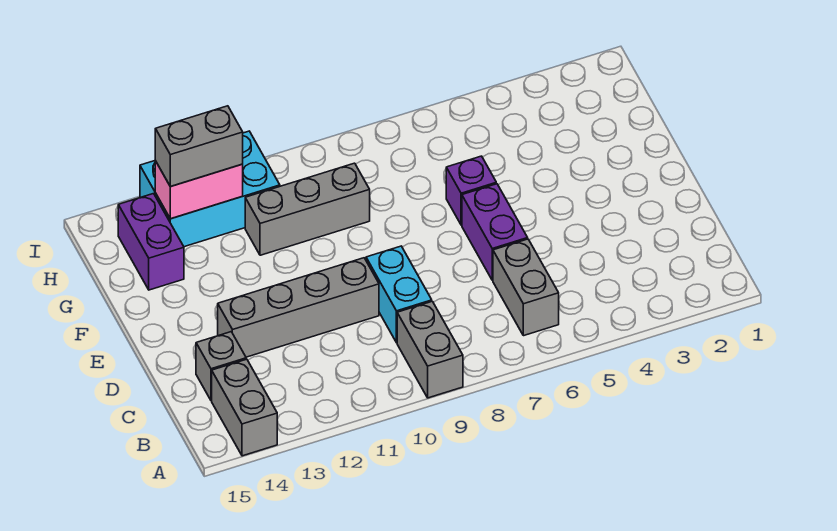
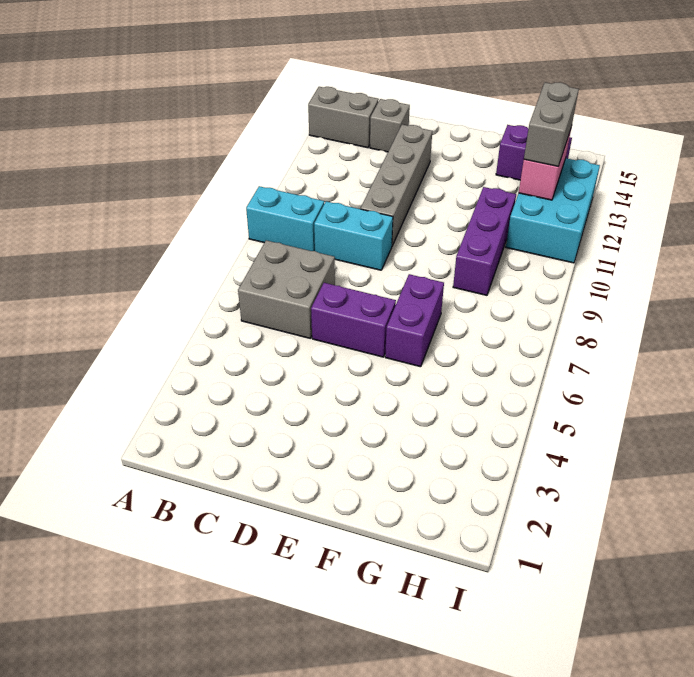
grey brick A9:B9 level 1 -> cyan brick A9:B9 level 1
grey brick B6:C6 level 1 -> grey brick B6:C7 level 1
purple brick F6 level 1 -> purple brick F6:F7 level 1
grey brick G9:G11 level 1 -> purple brick G9:G11 level 1

